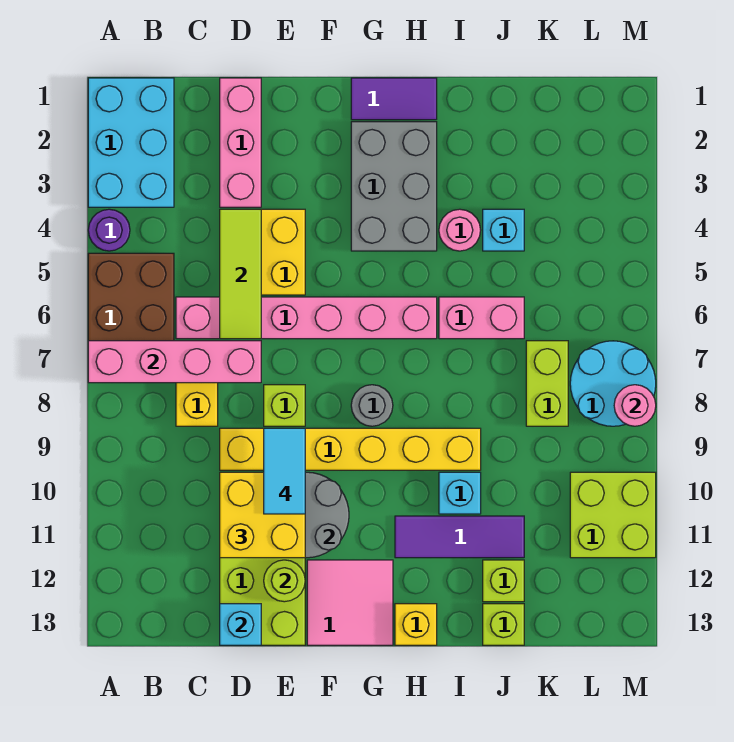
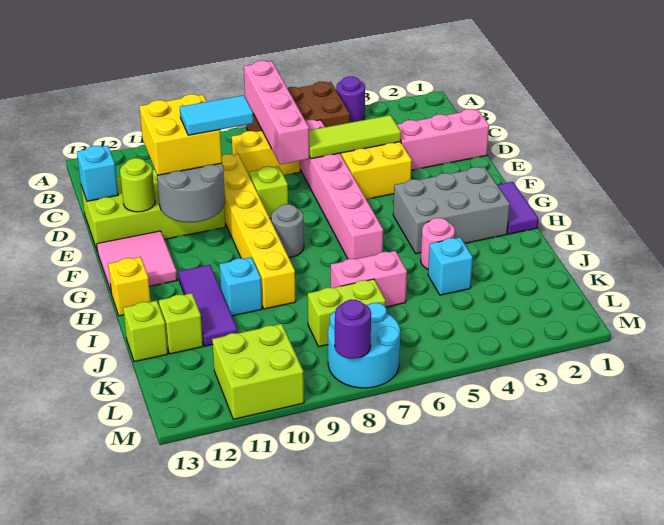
cyan brick A1:B3 level 1 -> none
pink brick I6:J6 level 1 -> pink brick J6:J7 level 1
pink round brick M8 level 2 -> purple round brick M8 level 2

